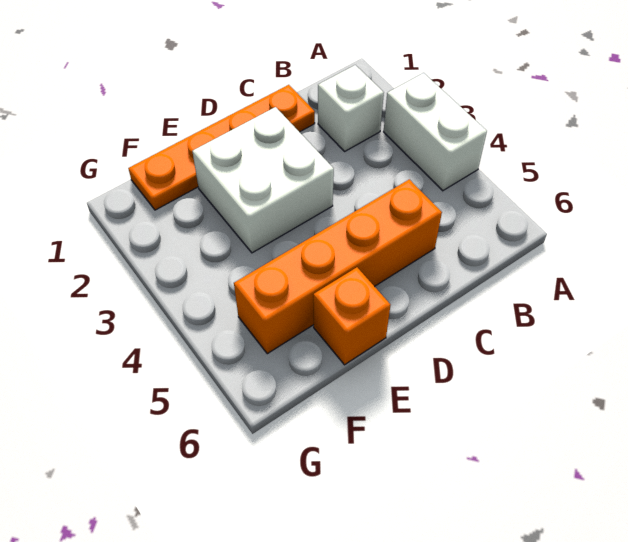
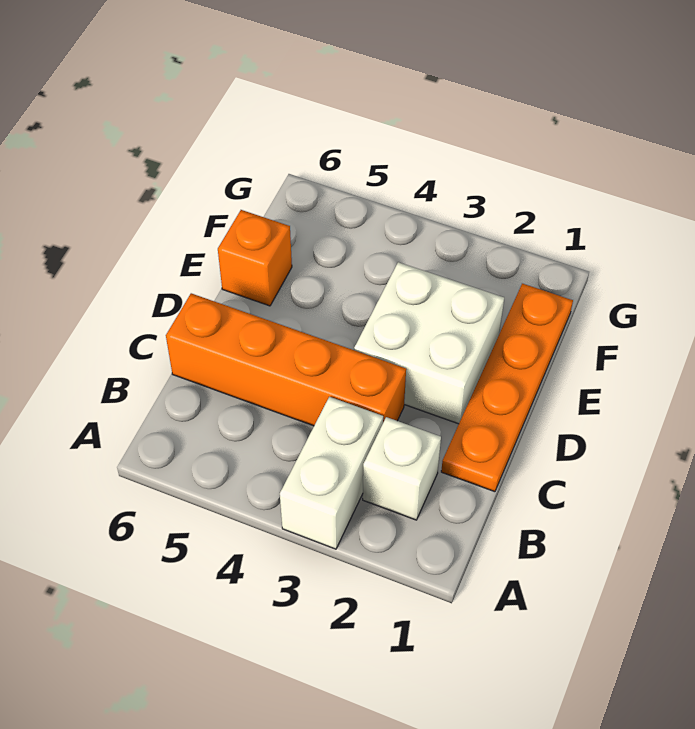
white brick A3:A4 level 1 -> white brick A3:B3 level 1
orange brick C5:F5 level 1 -> orange brick C3:C6 level 1

